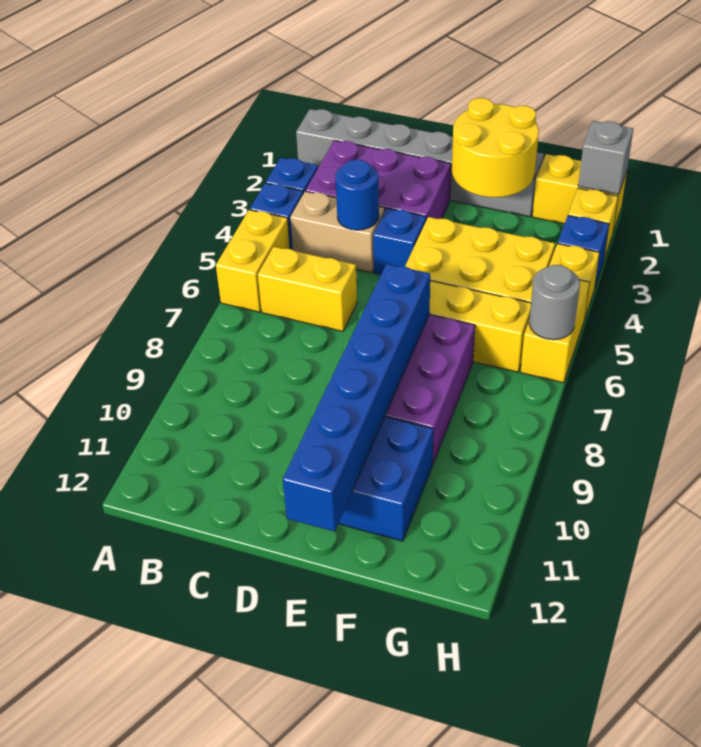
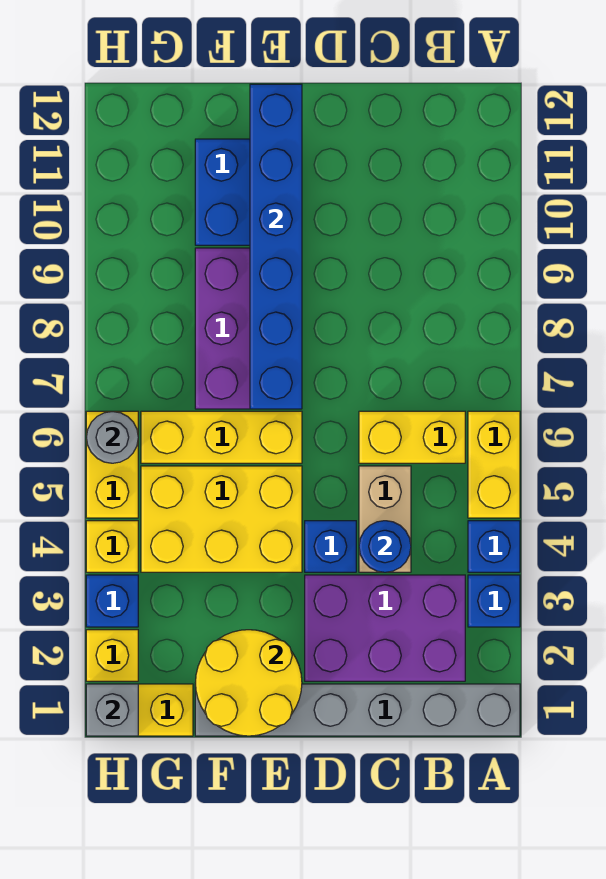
tan brick B4:C4 level 1 -> tan brick C4:C5 level 1

